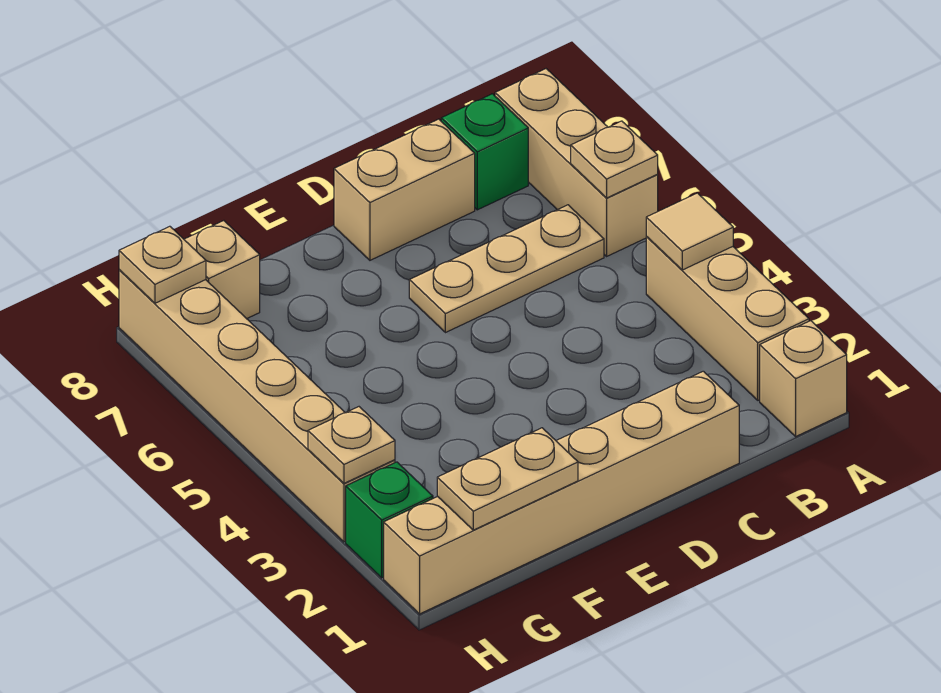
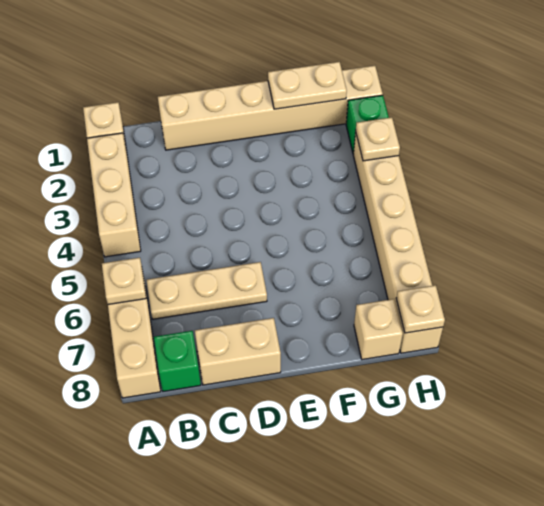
tan tile A4 level 2 -> none

